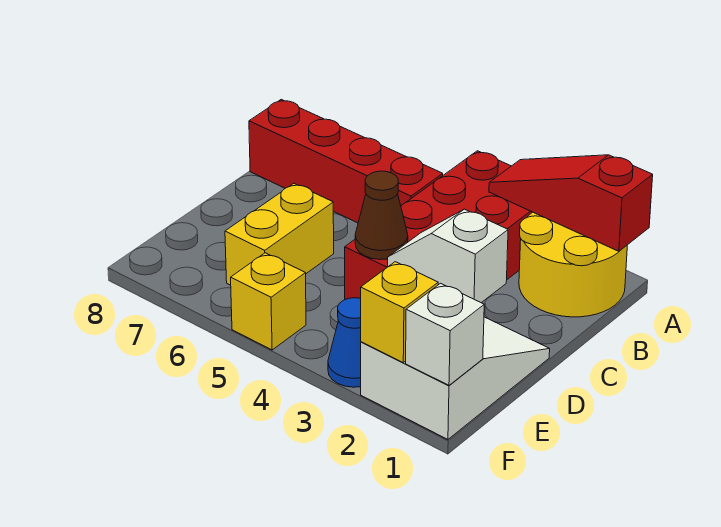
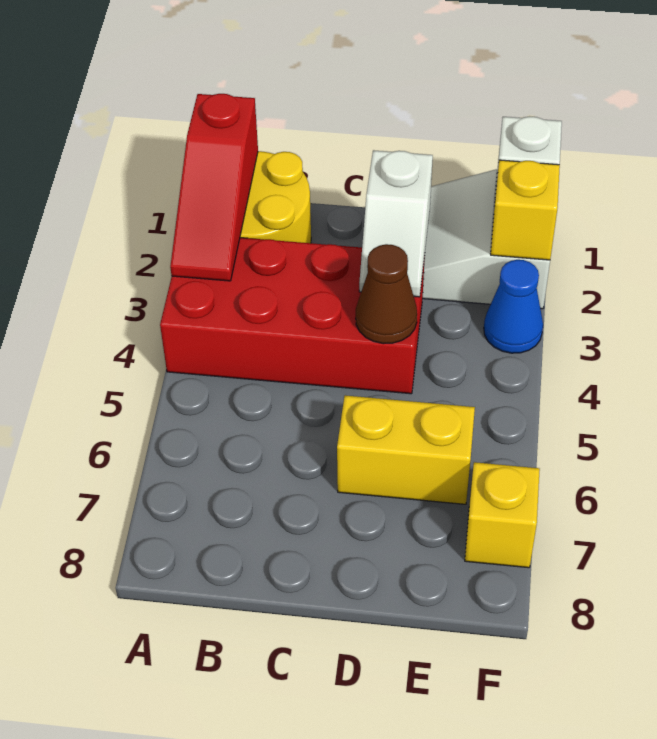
red brick B5:B8 level 1 -> none
yellow brick F5 level 1 -> yellow brick F7 level 1

